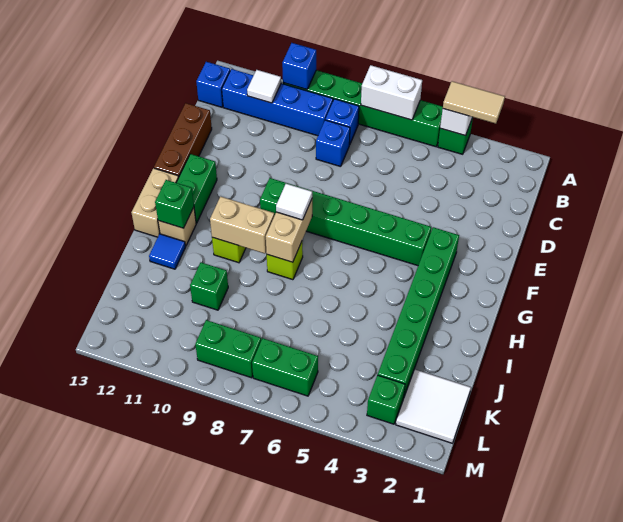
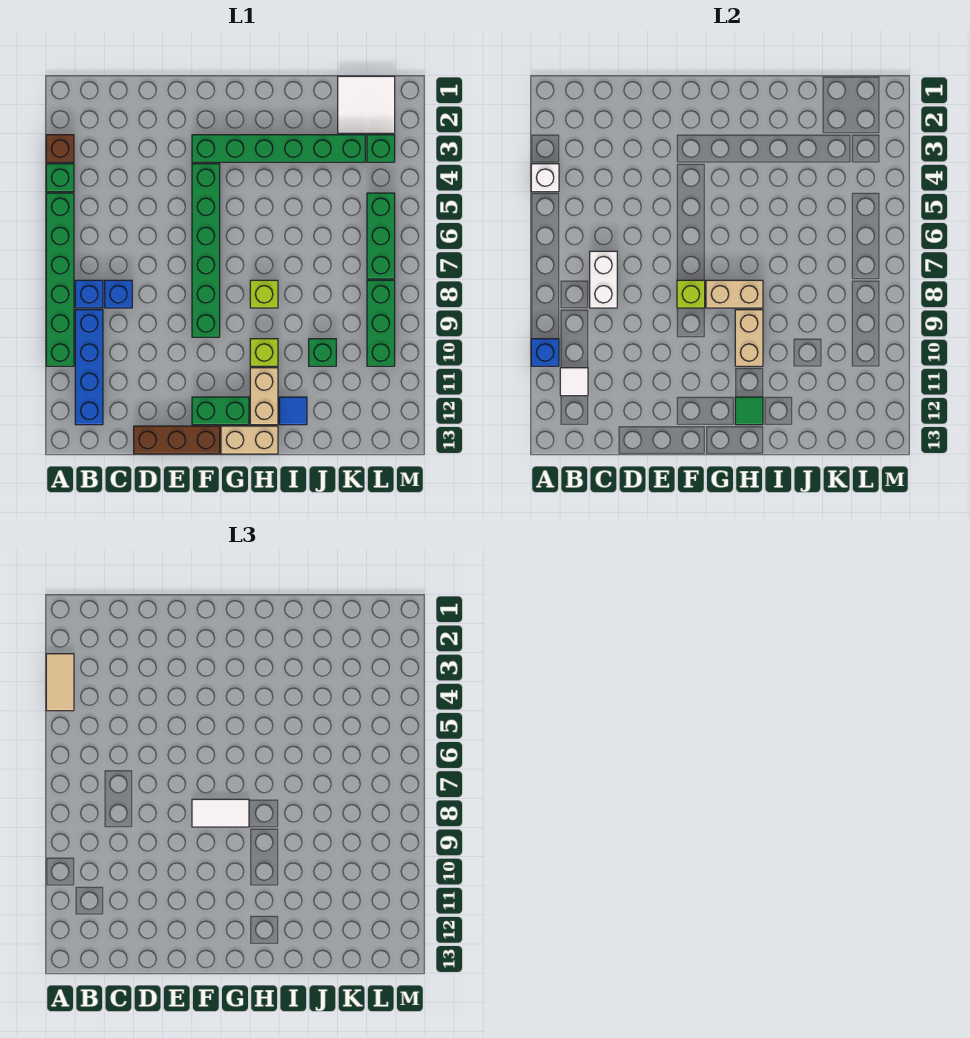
none -> brown brick A3 level 1
white brick A6:A7 level 2 -> white brick C7:C8 level 2
blue brick B13 level 1 -> none
none -> lime brick F8 level 2
white tile G8 level 3 -> white tile F8:G8 level 3
tan brick H12 level 1 -> tan brick H11:H12 level 1
green brick H12 level 2 -> green tile H12 level 2
green brick L6:L7 level 1 -> green brick L5:L7 level 1
green brick L8:L9 level 1 -> green brick L8:L10 level 1

